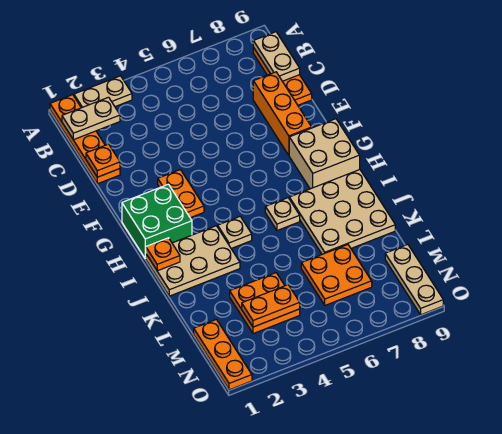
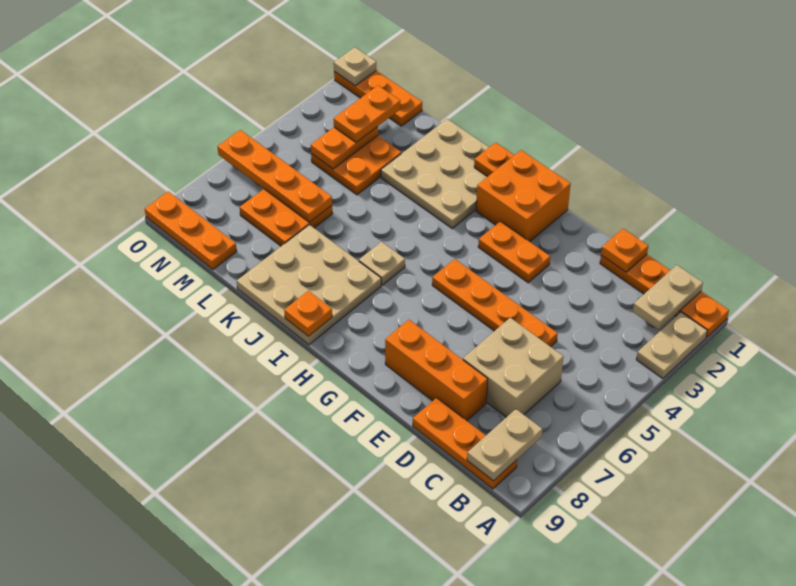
tan plate B9:C9 level 2 -> tan plate B8:B9 level 2
none -> orange plate D5:G5 level 1
green brick G1:H2 level 1 -> orange brick G1:H2 level 1
tan brick G8:H9 level 1 -> tan brick C6:D7 level 1
tan plate I1:J3 level 1 -> tan plate I1:K3 level 1
tan plate I4 level 1 -> tan plate O1 level 2
none -> orange plate I9 level 2
none -> orange plate L6:O6 level 2
none -> orange plate M2:M3 level 3
tan plate M9:O9 level 1 -> orange plate M9:O9 level 1

